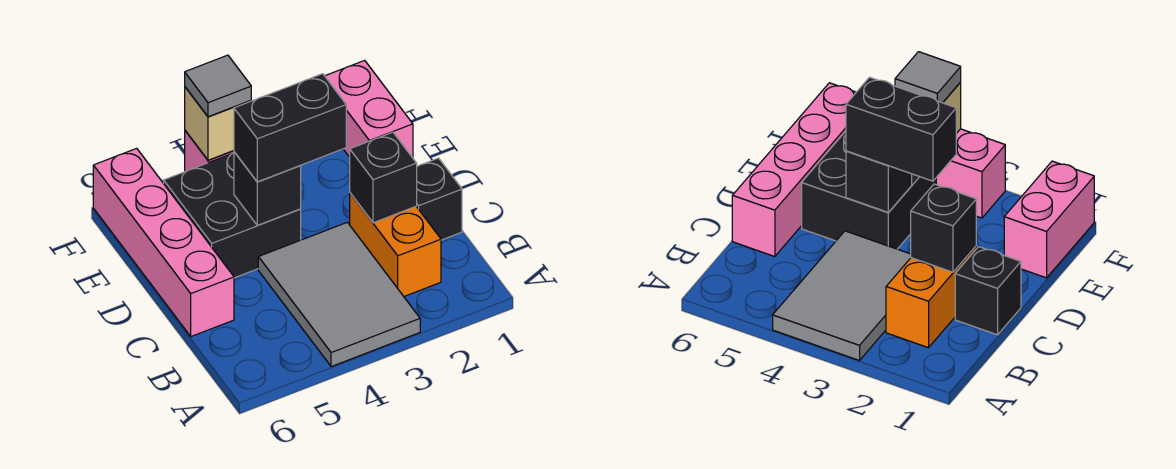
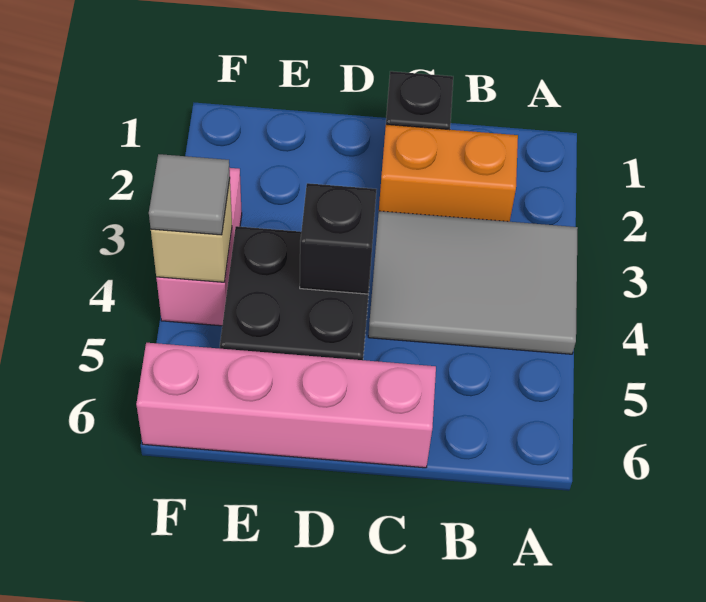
black brick C2 level 2 -> none
black brick D3:D4 level 3 -> none
pink brick E1:F1 level 1 -> none

